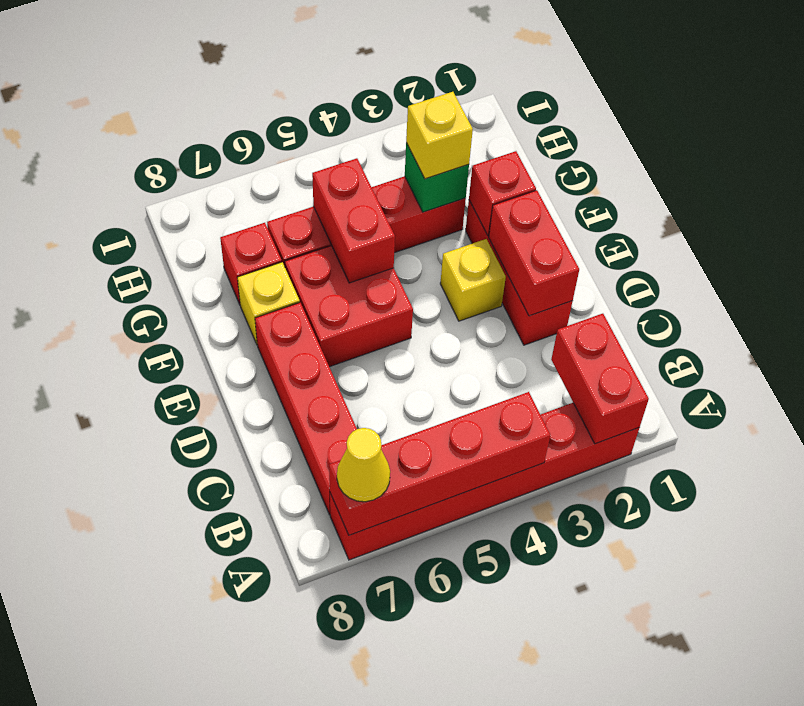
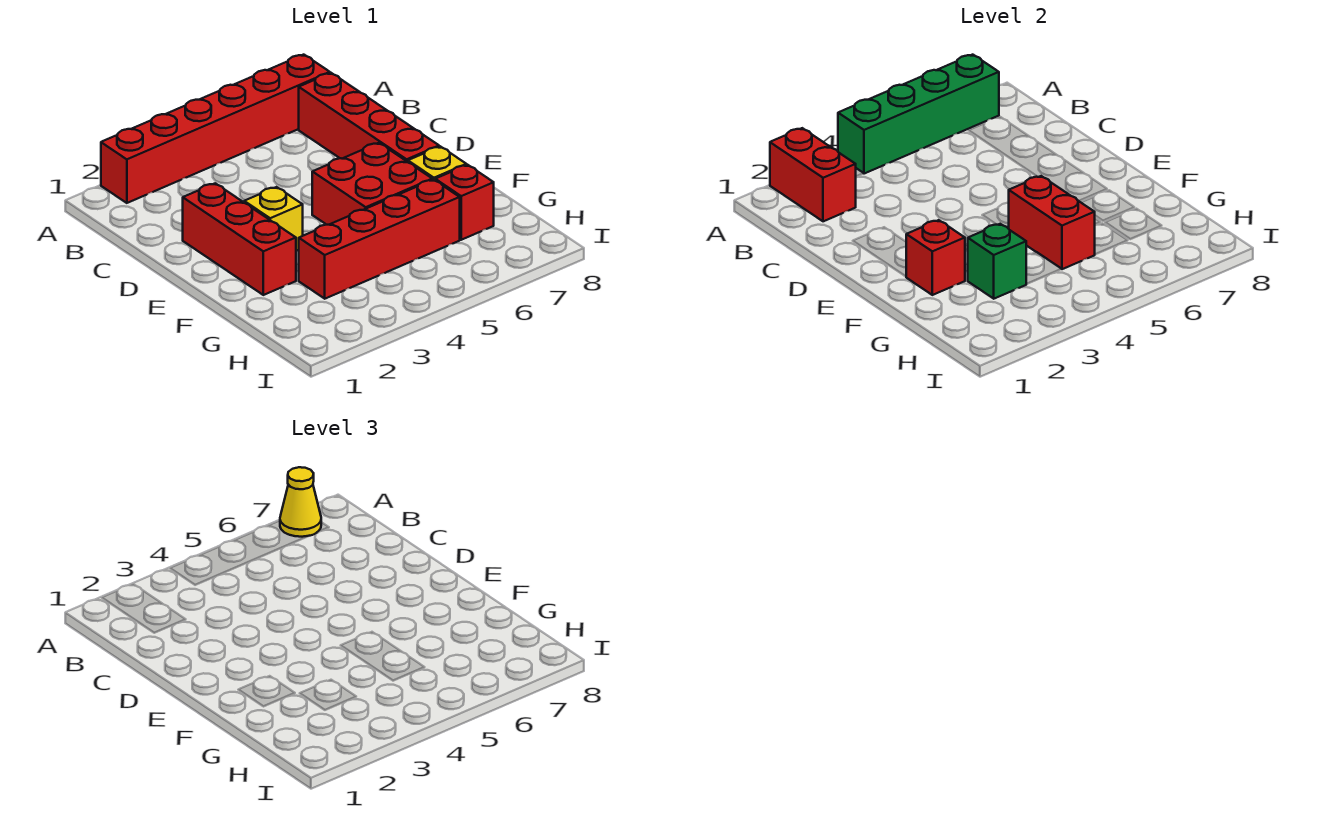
red brick A4:A7 level 2 -> green brick A4:A7 level 2
red brick D2:E2 level 2 -> none
yellow brick G3 level 3 -> none

